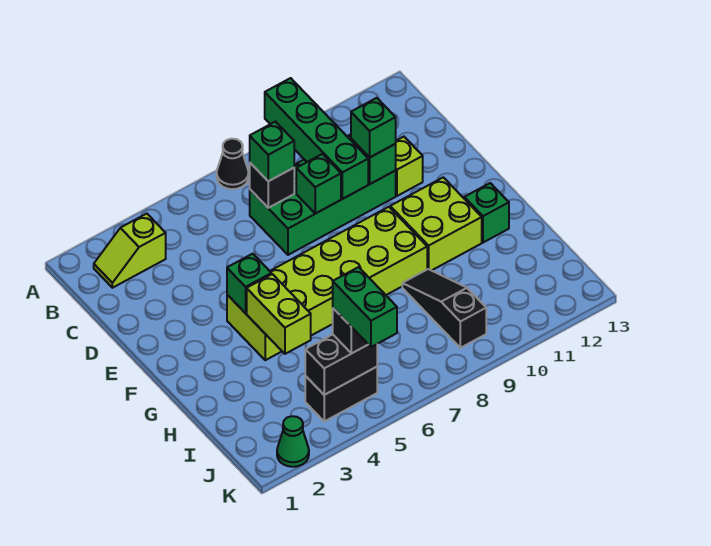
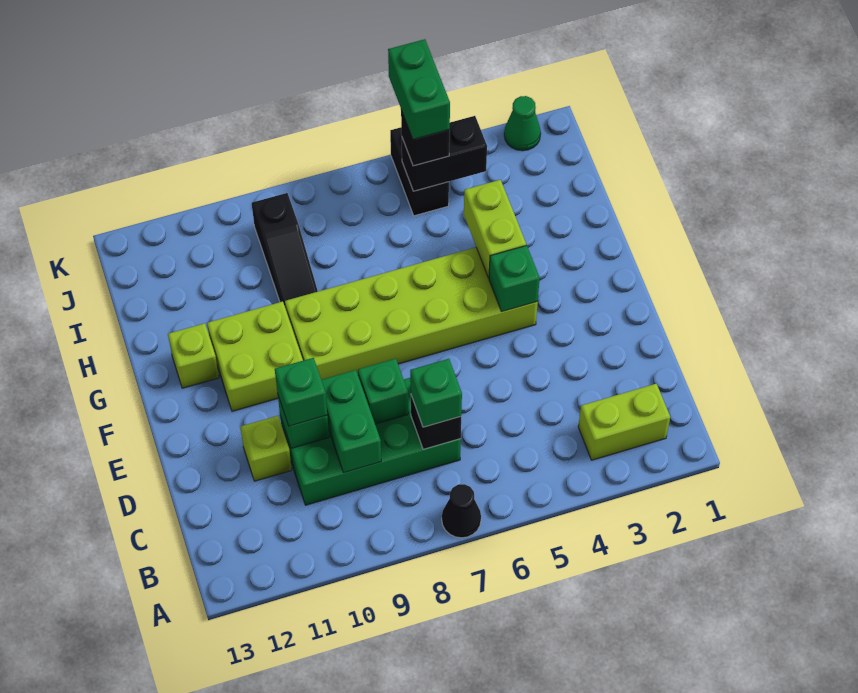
green brick A9:D9 level 2 -> green brick C9:D9 level 2
lime slope B2:B3 level 1 top 3 -> lime brick B2:B3 level 1
green brick G12 level 1 -> lime brick G12 level 1
black brick J4:J5 level 1 -> black brick J5:K5 level 1

